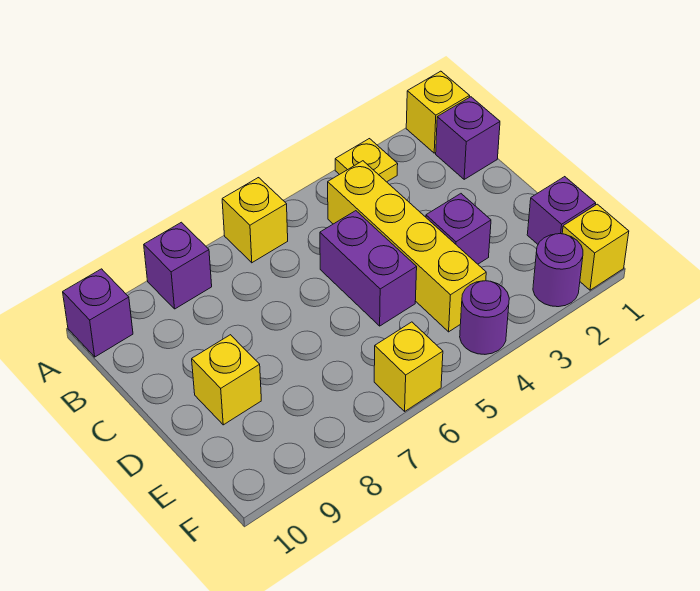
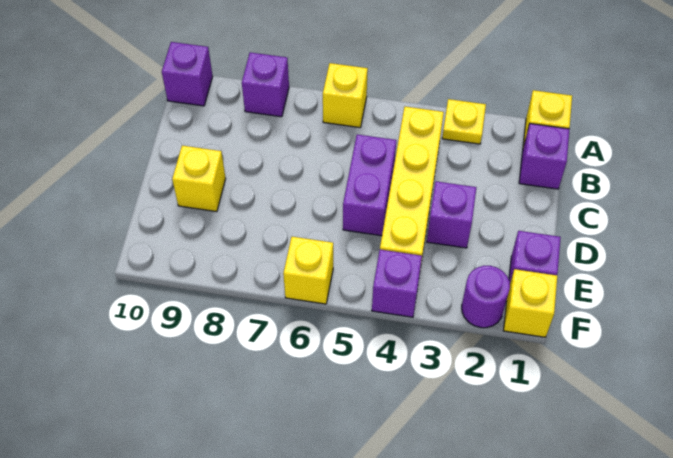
purple round brick F4 level 1 -> purple brick F4 level 1

